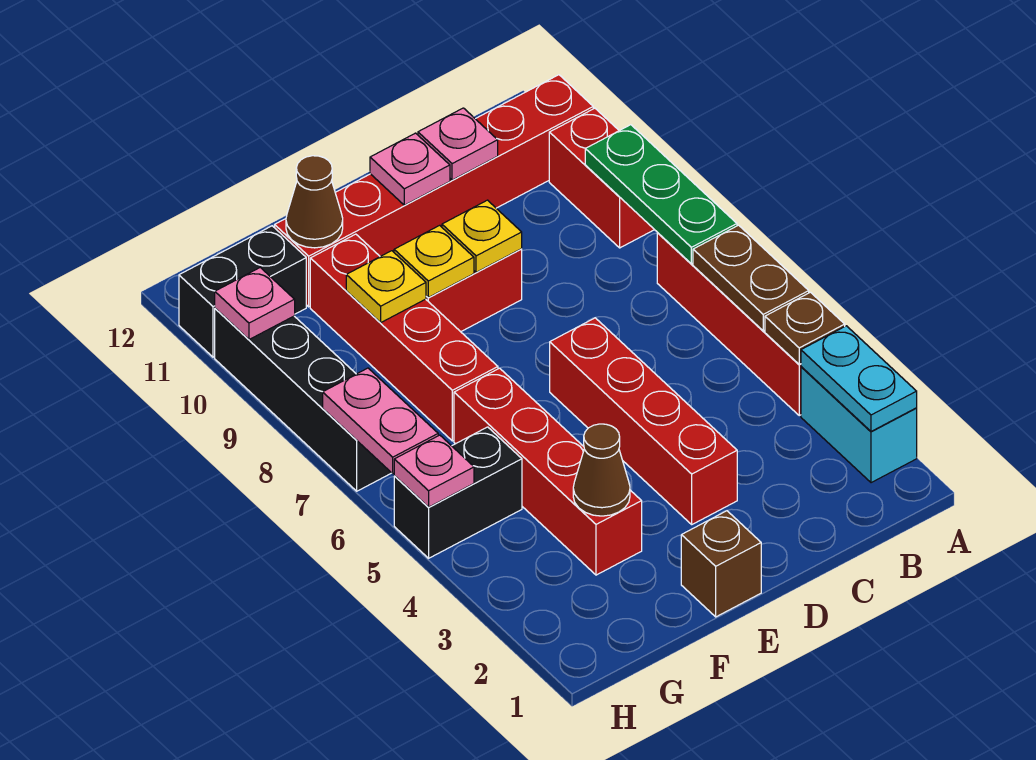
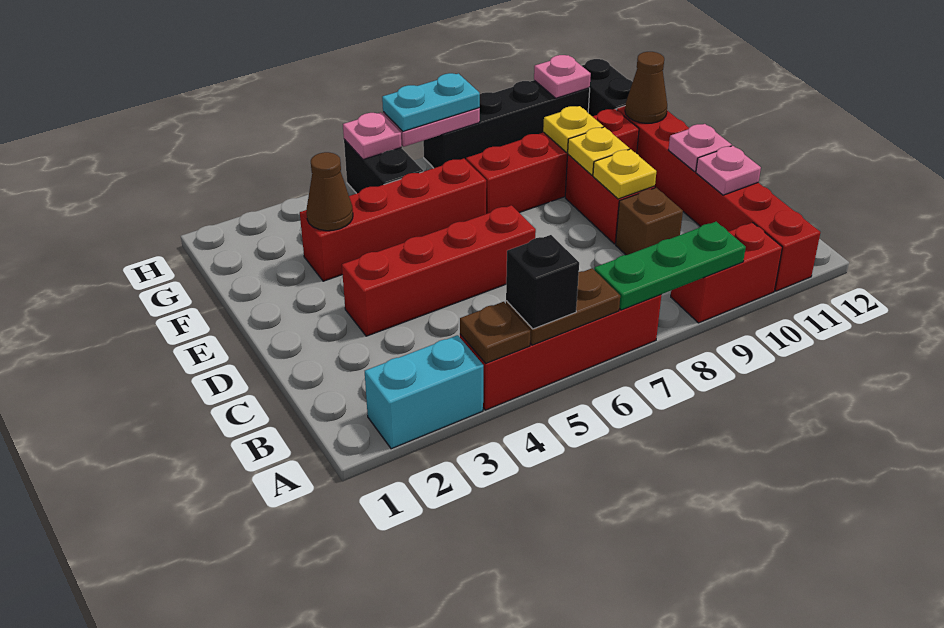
cyan plate A2:A3 level 2 -> cyan plate H6:H7 level 3
none -> black brick A5 level 3
brown brick E1 level 1 -> brown brick C9 level 1

